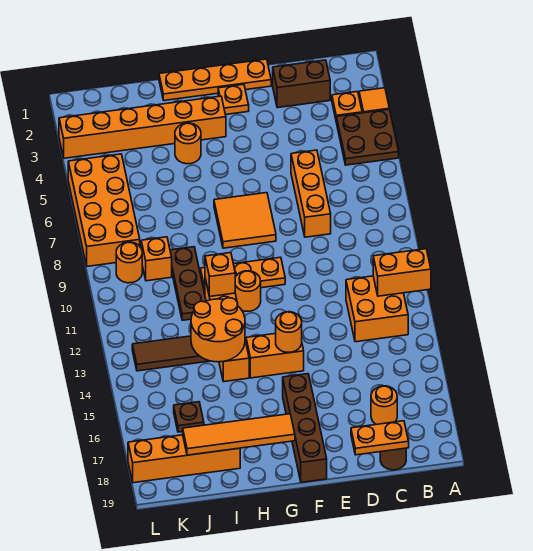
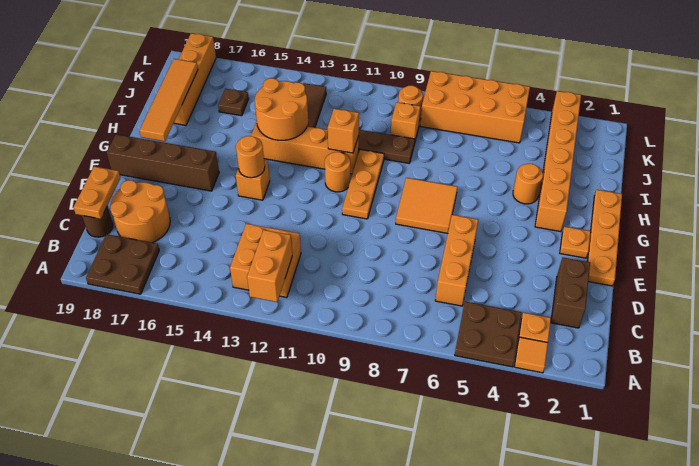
none -> brown plate A17:B18 level 1
orange round brick C17 level 1 -> orange round brick C17:D18 level 1
orange brick D6:D8 level 1 -> orange brick C6:E6 level 1
orange brick F14:G14 level 1 -> orange brick F14 level 1

